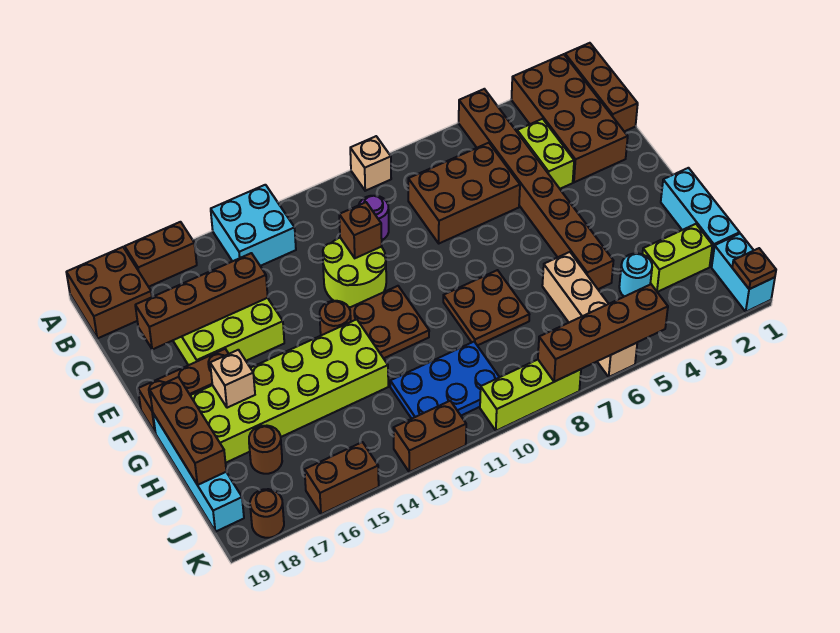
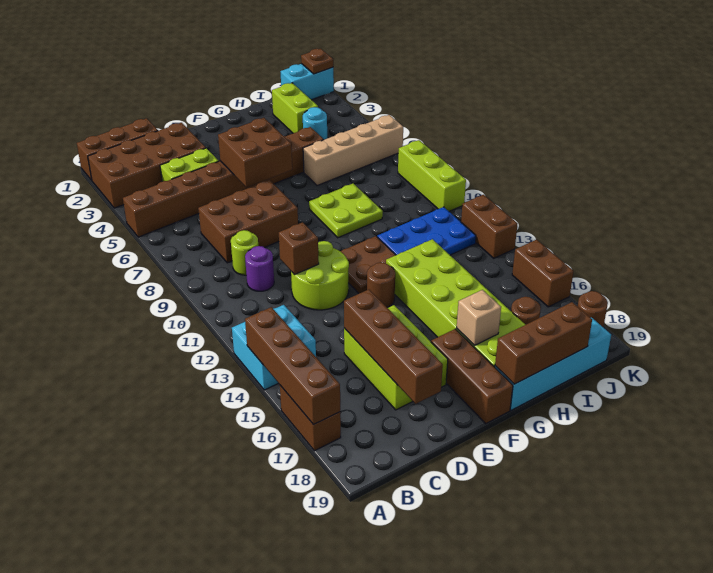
tan brick A9 level 1 -> none
brown brick A18:B19 level 1 -> brown brick E5:F6 level 2
brown brick C6:D8 level 1 -> brown brick C7:E8 level 1
none -> lime round brick C9 level 1
cyan brick G1:I1 level 1 -> none
brown plate G8:H9 level 1 -> lime plate G8:H9 level 1
blue plate I10:J12 level 1 -> blue plate H11:J12 level 1
brown brick K5:K8 level 2 -> brown brick A14:A17 level 2

